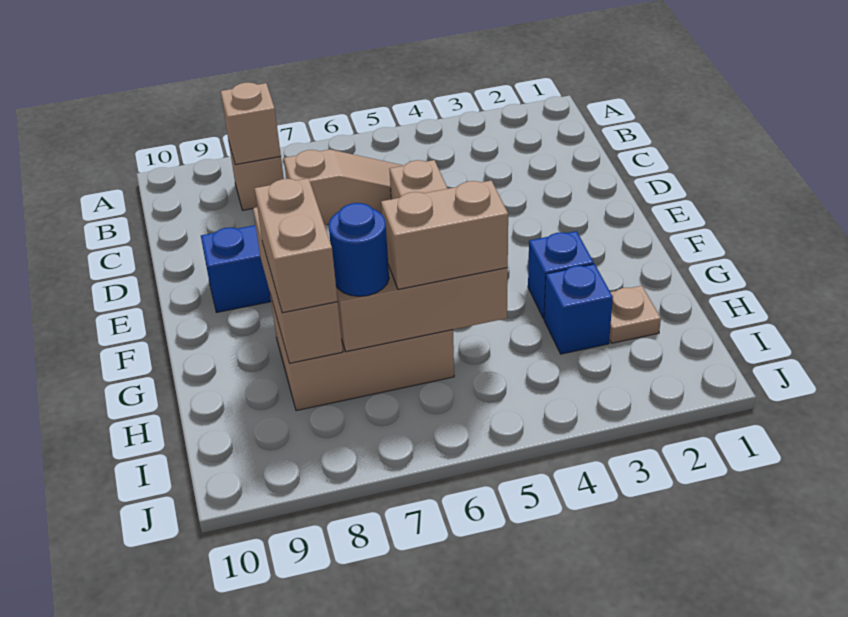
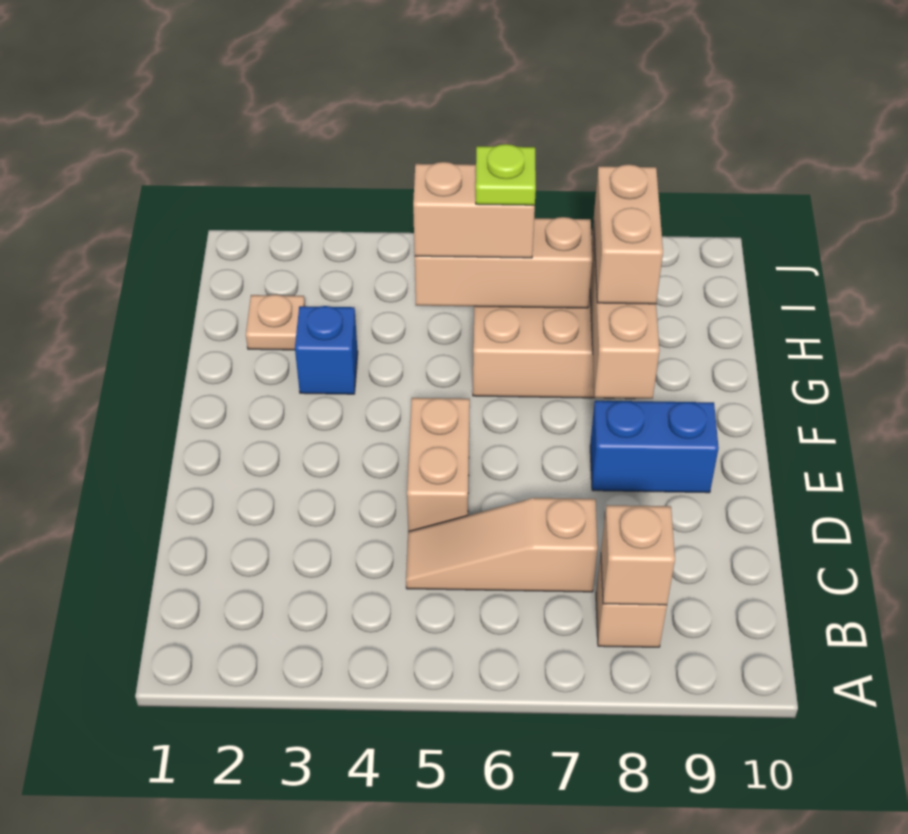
blue brick H3 level 1 -> none
none -> lime plate H6 level 4
blue round brick H7 level 3 -> none

